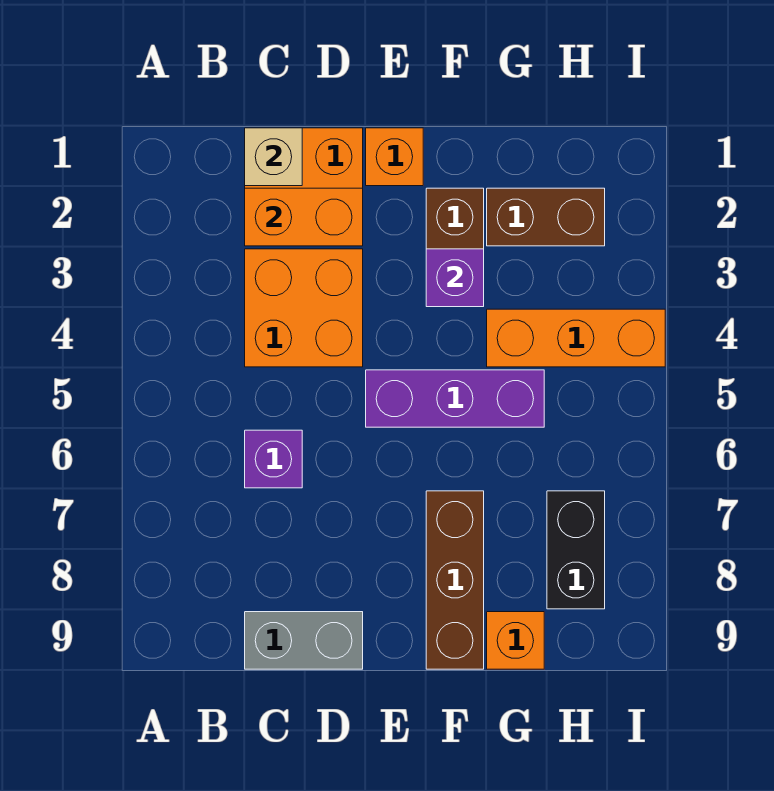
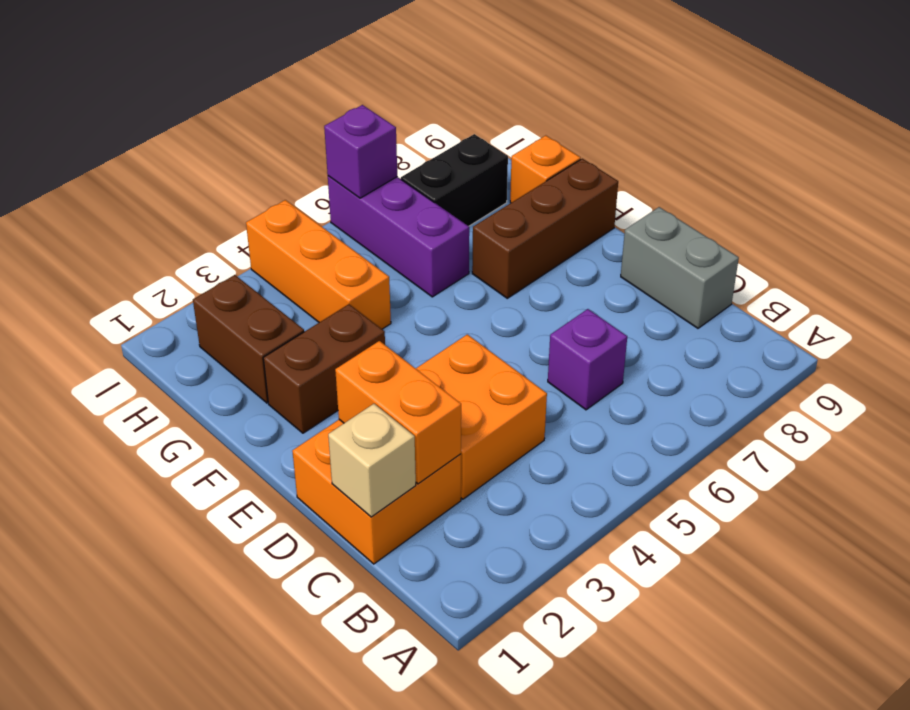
orange brick E1 level 1 -> none
purple brick E5:G5 level 1 -> purple brick G6:I6 level 1
purple brick F3 level 2 -> purple brick I6 level 2

